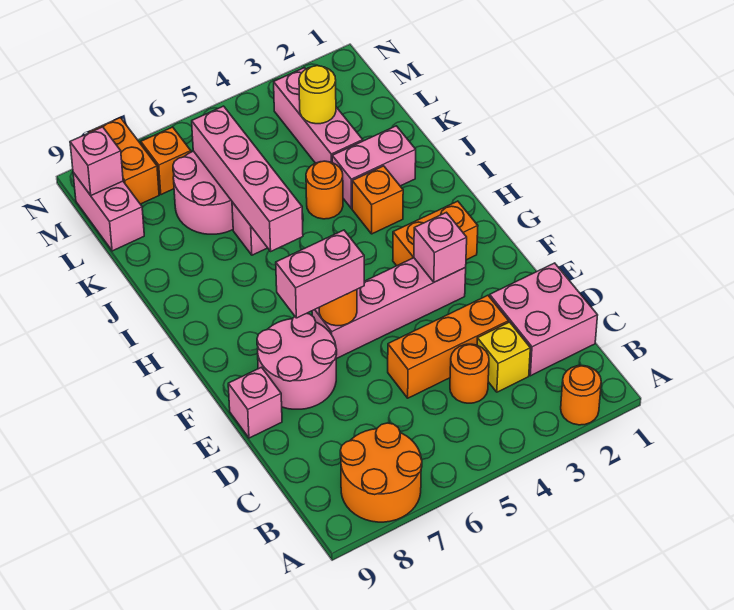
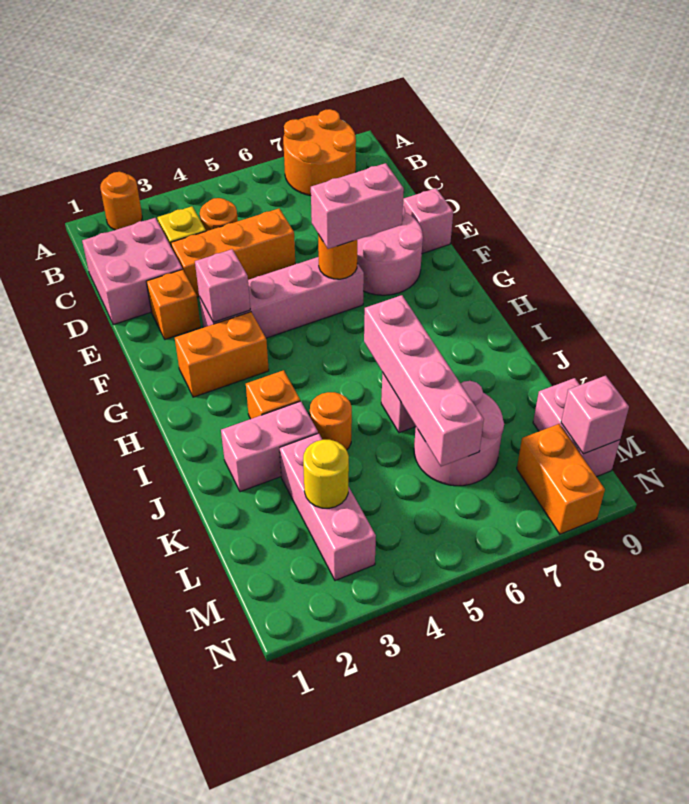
orange brick M7 level 1 -> orange brick E2 level 1

